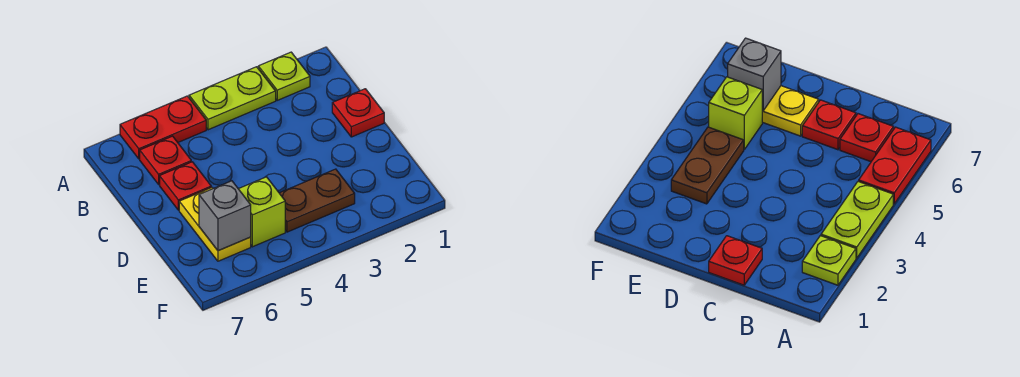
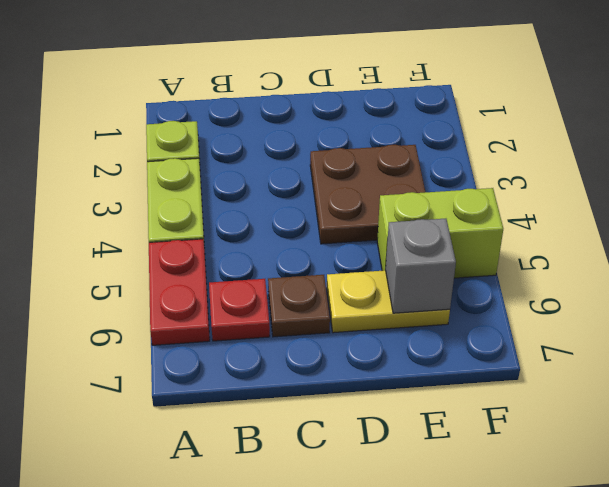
red plate C1 level 1 -> none
red plate C6 level 1 -> brown plate C6 level 1
brown plate E3:E4 level 1 -> brown plate D3:E4 level 1
lime brick E5 level 1 -> lime brick E5:F5 level 1

